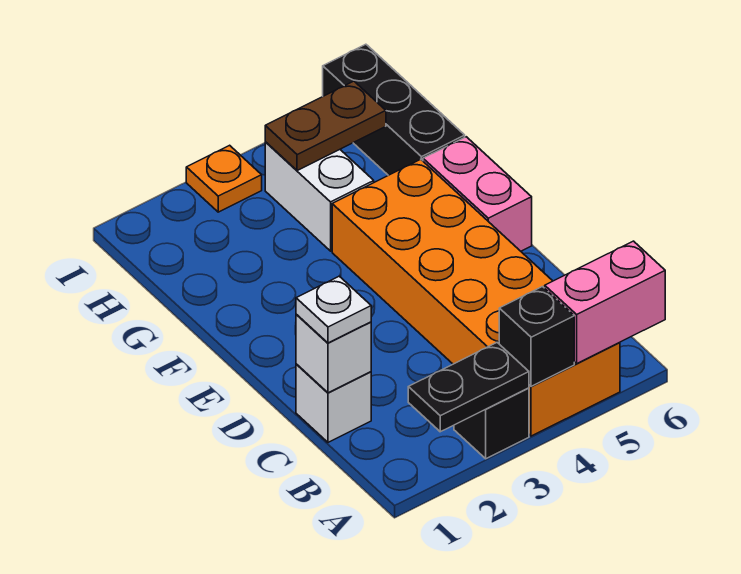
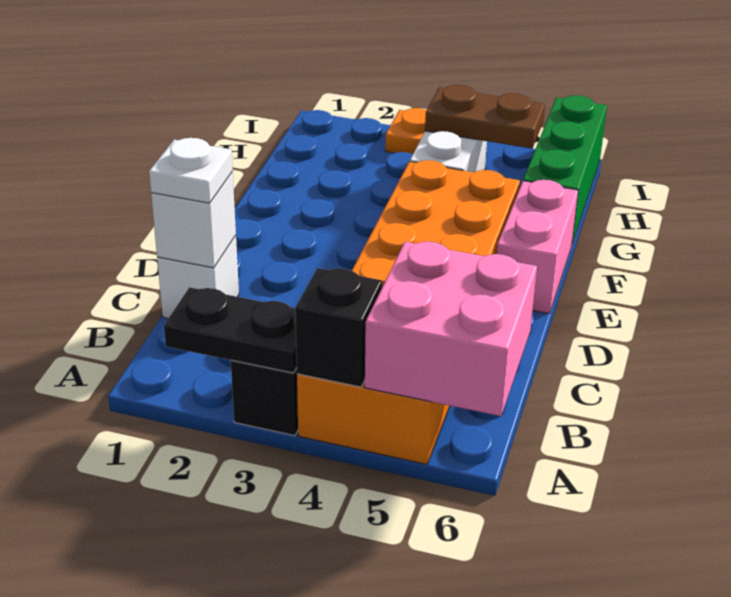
pink brick A5:A6 level 2 -> pink brick A5:B6 level 2
black brick G6:I6 level 1 -> green brick G6:I6 level 1

